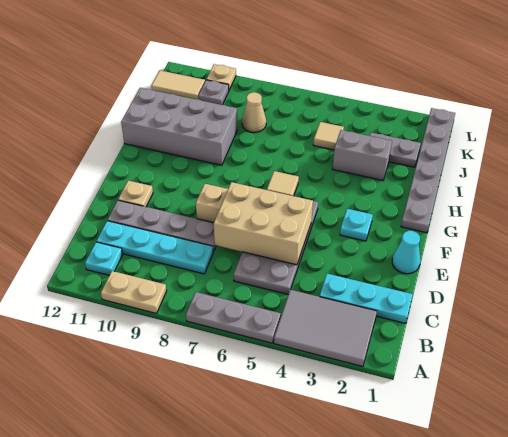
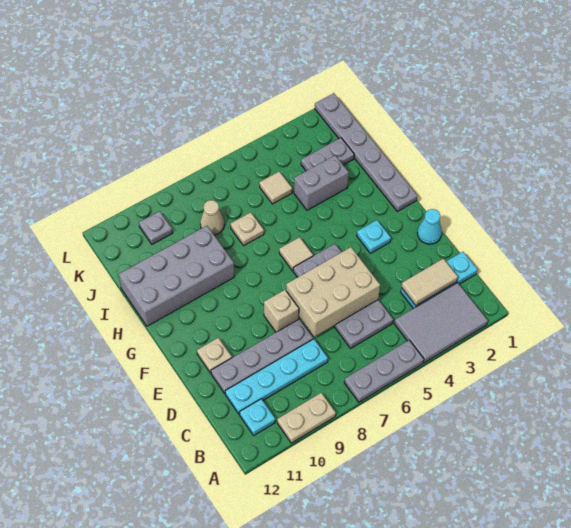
tan tile K11:K12 level 1 -> tan tile C2:C3 level 2
tan plate L10 level 1 -> tan plate I7 level 1

